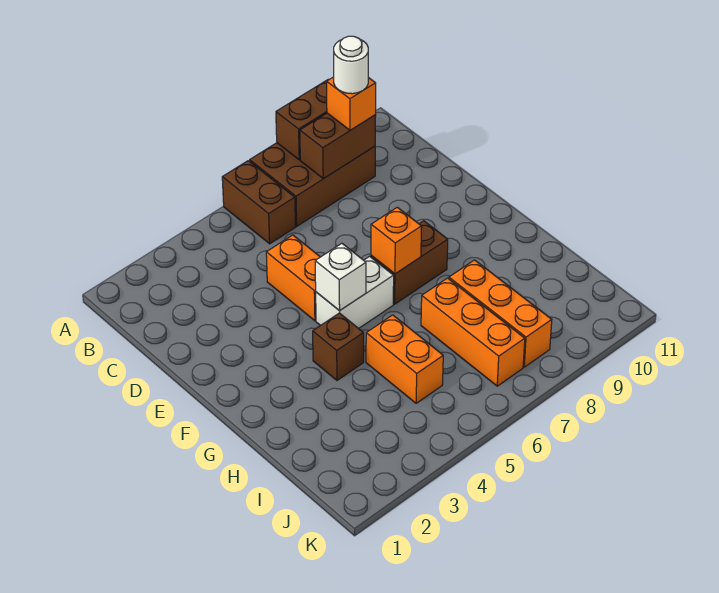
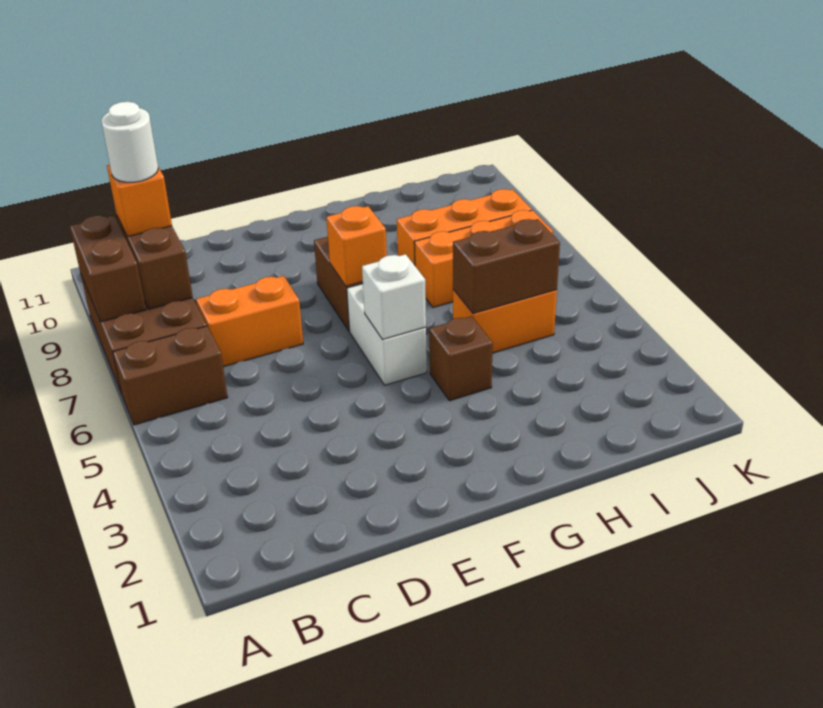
orange brick D5:E5 level 1 -> orange brick C7:D7 level 1
none -> brown brick H5:I5 level 2

